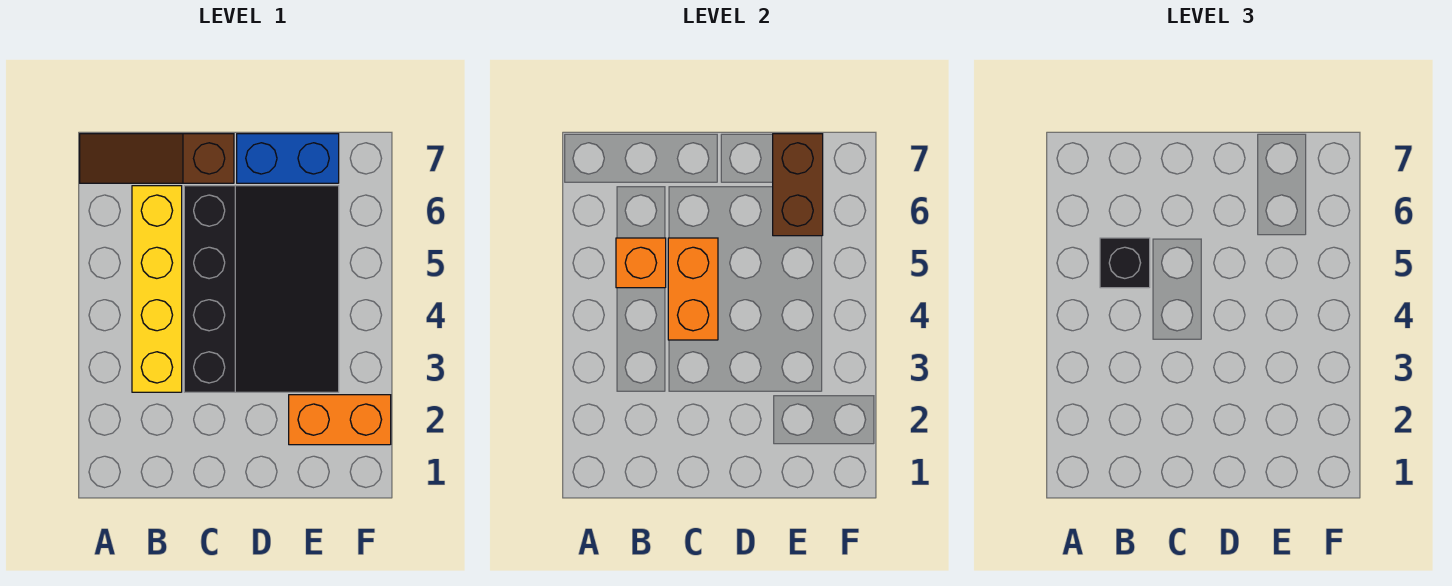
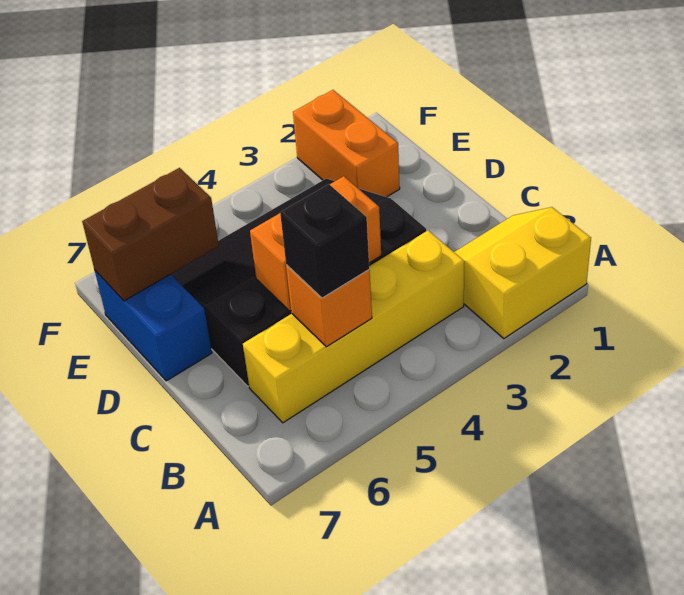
none -> yellow slope A1:B2 level 1 top A
brown slope A7:C7 level 1 top C -> none

